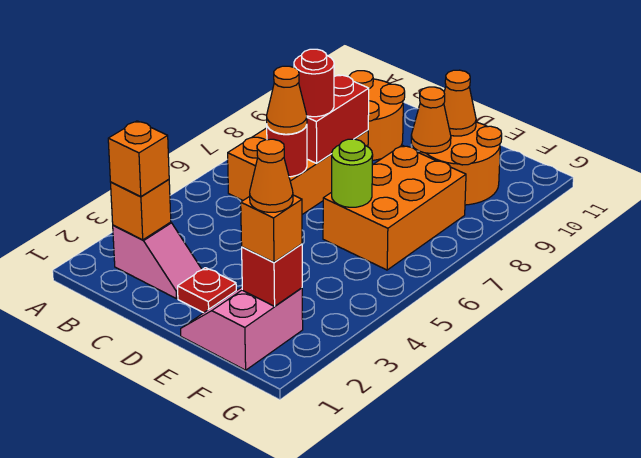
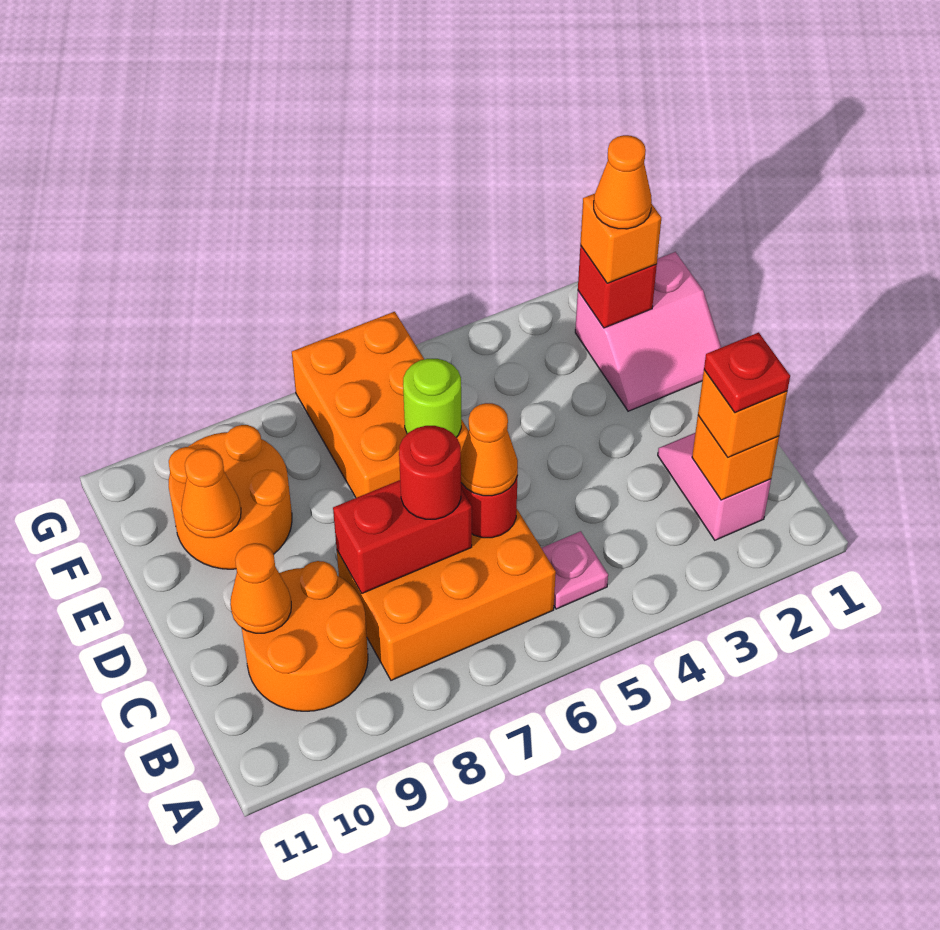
none -> pink plate B5 level 1
red plate D2 level 1 -> red plate B2 level 4
orange brick E6:F8 level 1 -> orange brick E6:G7 level 1
orange cone E9 level 2 -> orange cone C10 level 2

